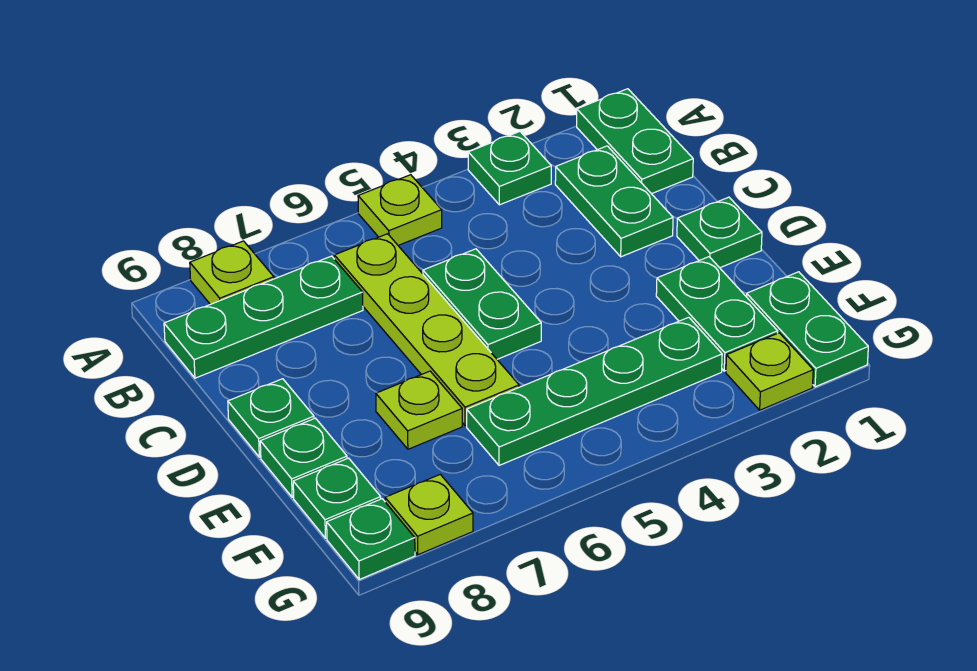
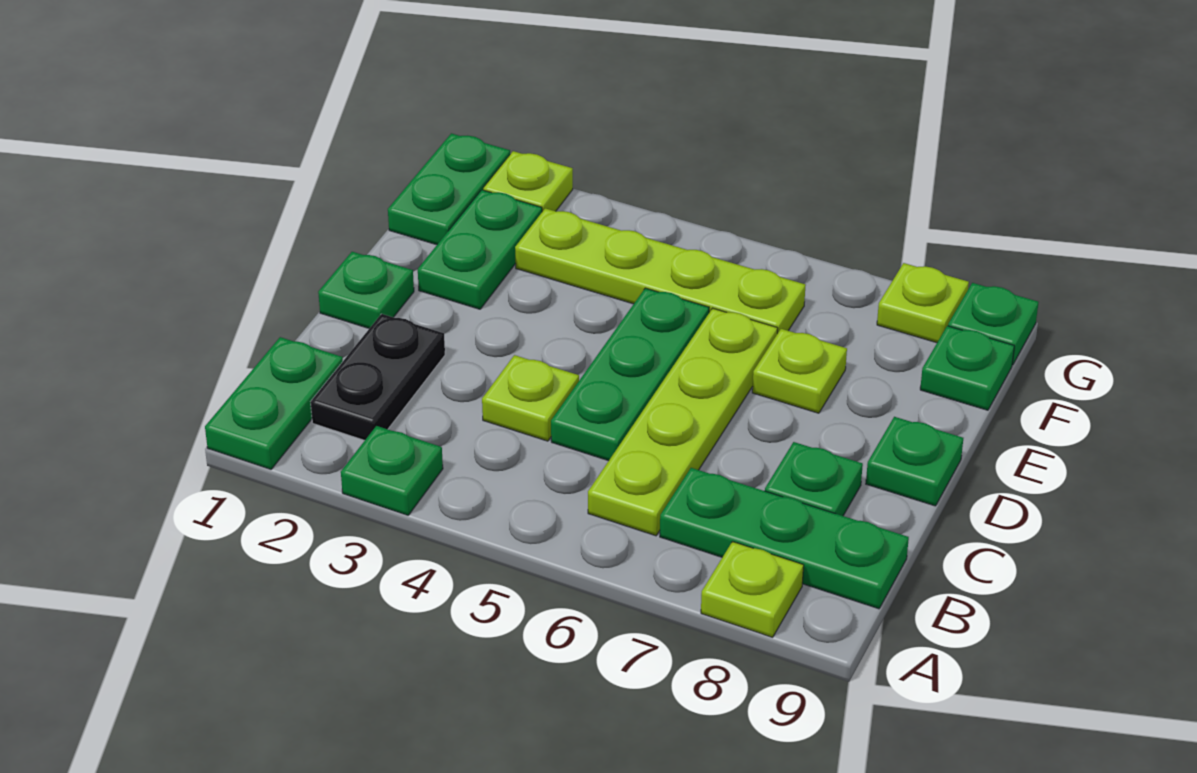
lime plate A5 level 1 -> lime plate C4 level 1
green plate B2:C2 level 1 -> black plate B2:C2 level 1
green plate C5:D5 level 1 -> green plate C5:E5 level 1
green plate E9 level 1 -> green plate C8 level 1
green plate F3:F6 level 1 -> lime plate F3:F6 level 1

